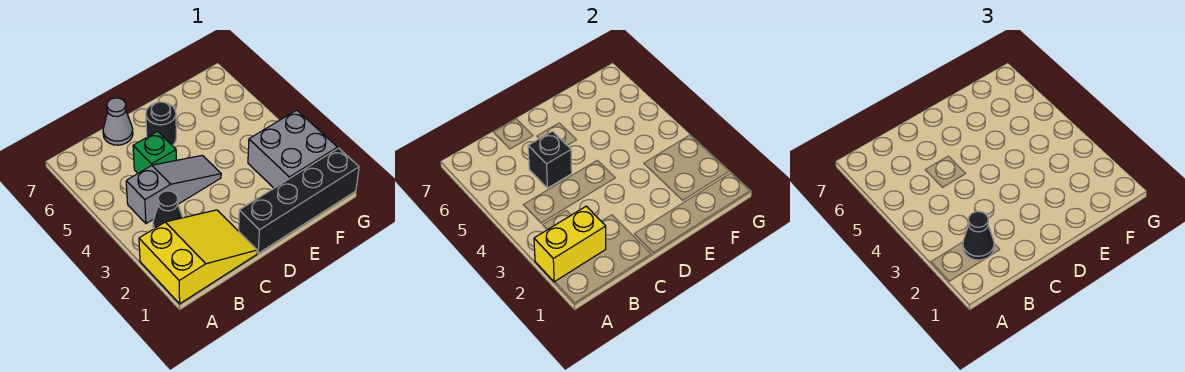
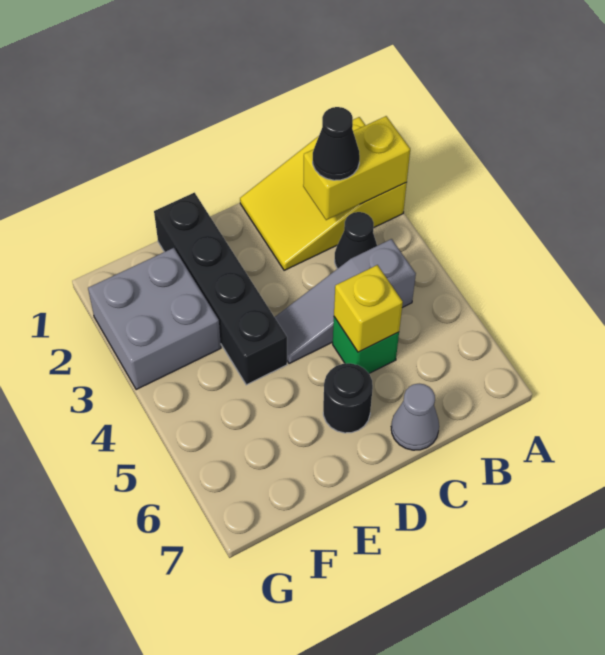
black brick C5 level 2 -> yellow brick C5 level 2
black brick D1:G1 level 1 -> black brick E1:E4 level 1

